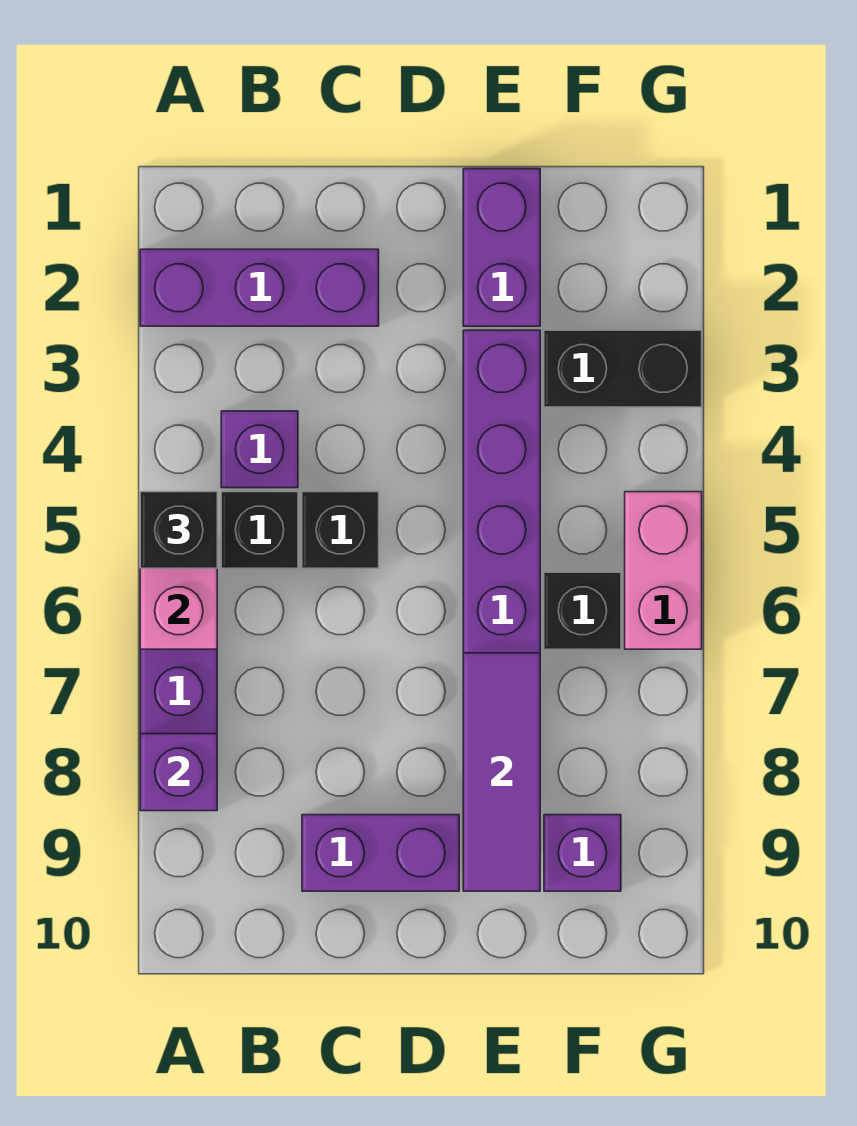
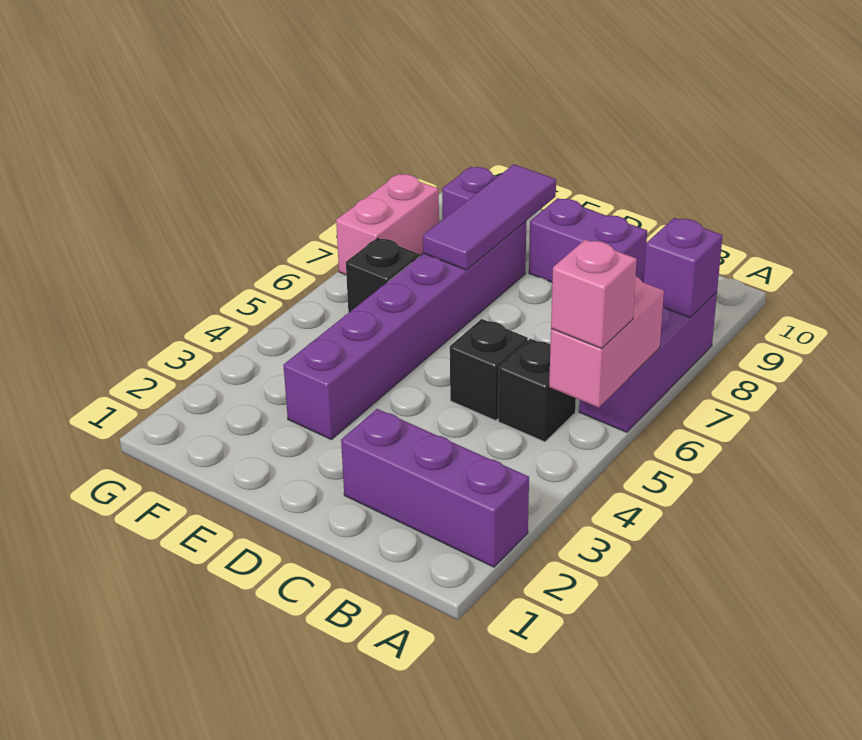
black brick A5 level 3 -> pink brick A5 level 3
purple brick B4 level 1 -> none
purple brick E1:E2 level 1 -> none
black brick F3:G3 level 1 -> none
pink brick G5:G6 level 1 -> pink brick G7:G8 level 1

